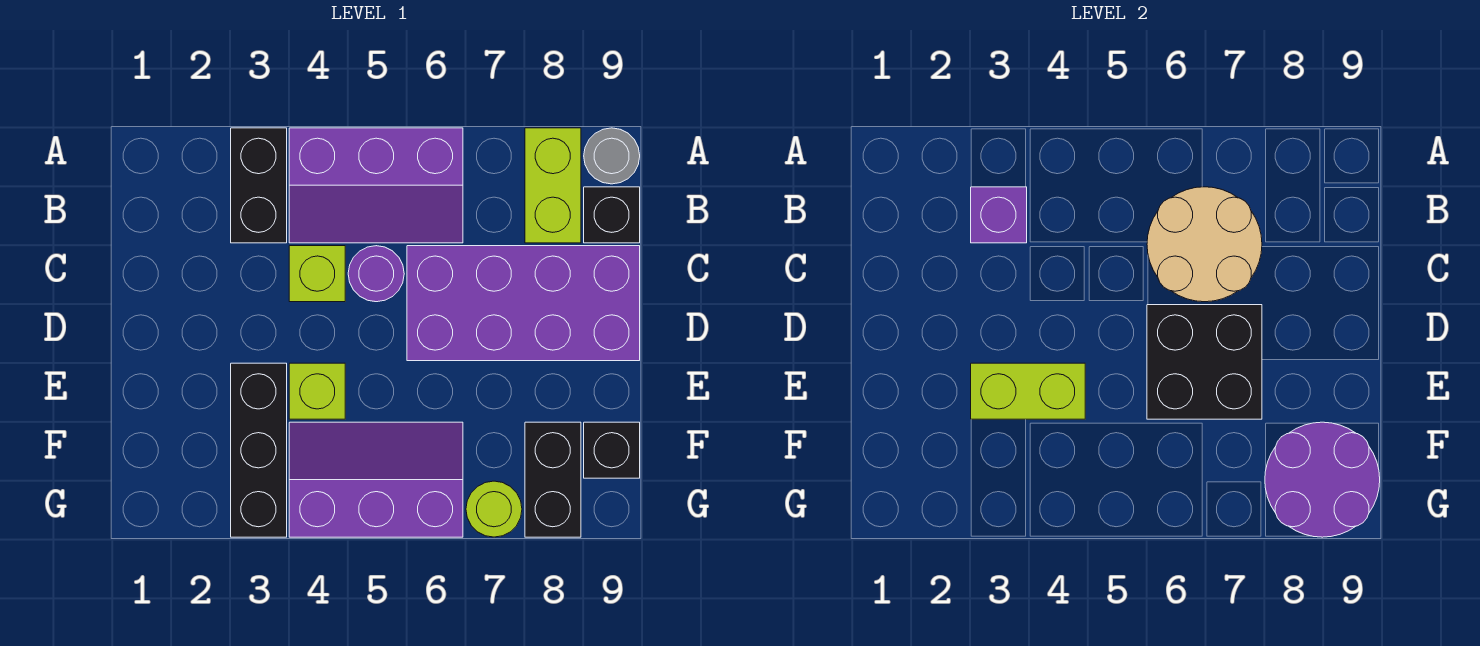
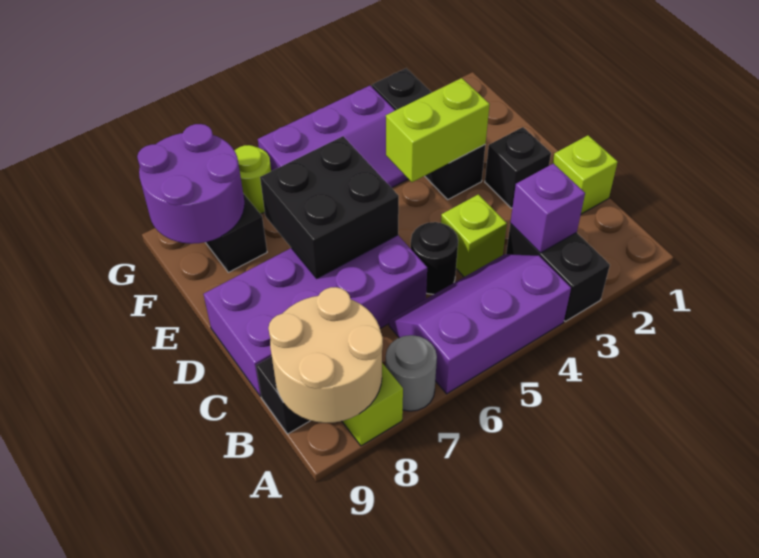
grey round brick A9 level 1 -> grey round brick A7 level 1
tan round brick B6:C7 level 2 -> tan round brick A8:B9 level 2
purple round brick C5 level 1 -> black round brick C5 level 1
lime brick E4 level 1 -> lime brick C1 level 1
black brick F9 level 1 -> black brick D2 level 1

